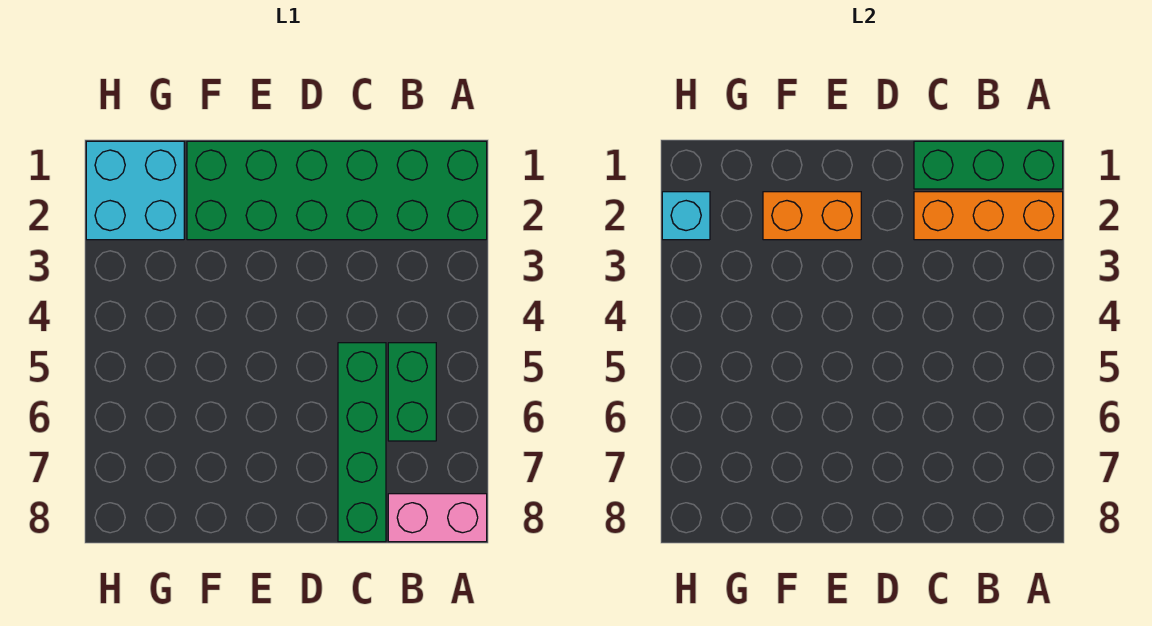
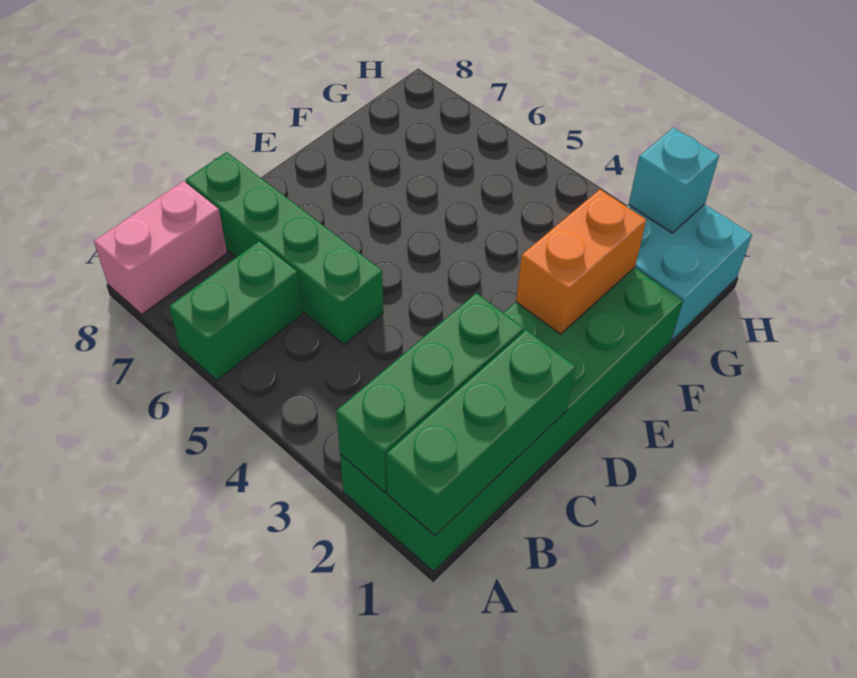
orange brick A2:C2 level 2 -> green brick A2:C2 level 2
green brick B5:B6 level 1 -> green brick A6:B6 level 1

